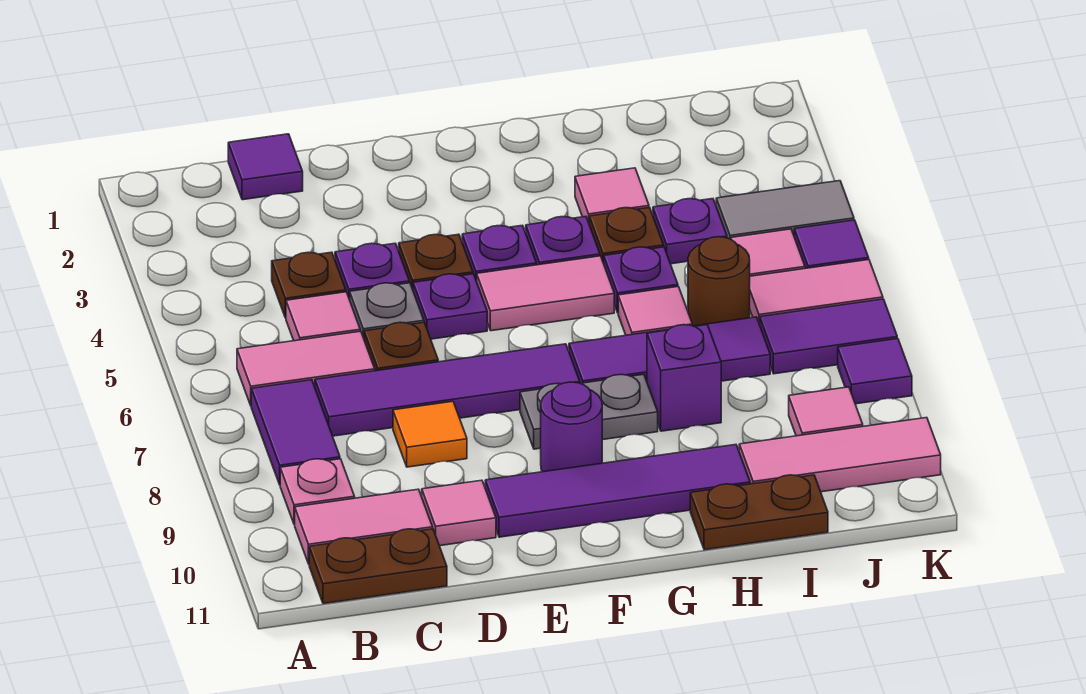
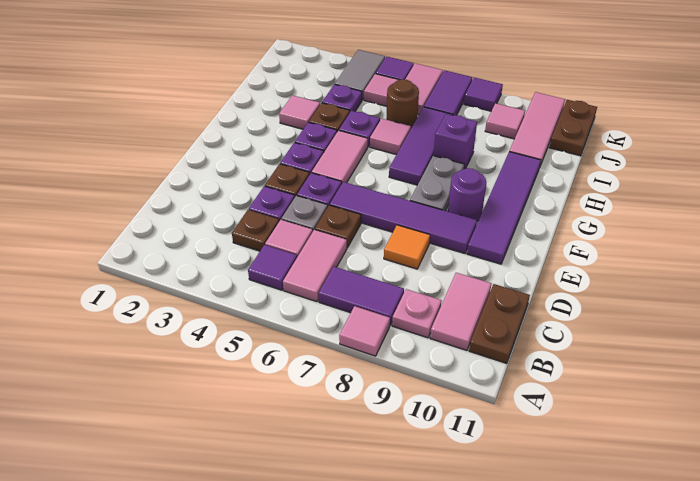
purple tile C1 level 1 -> purple tile B5 level 1
purple tile C7:F7 level 1 -> purple tile E6:E9 level 1
pink tile D10 level 1 -> pink tile A8 level 1
brown plate H11:I11 level 1 -> brown plate J11:K11 level 1

